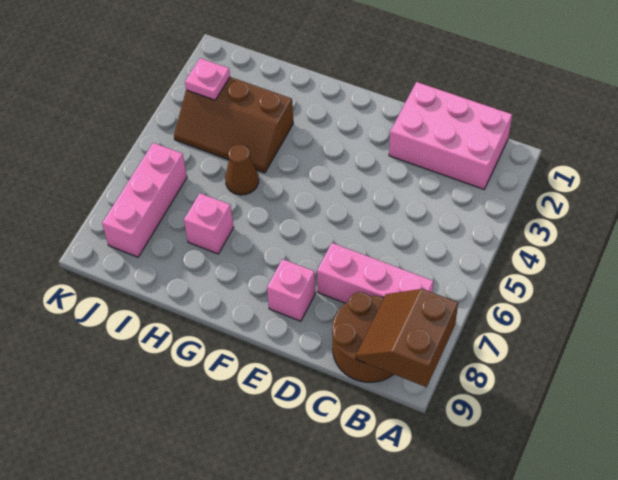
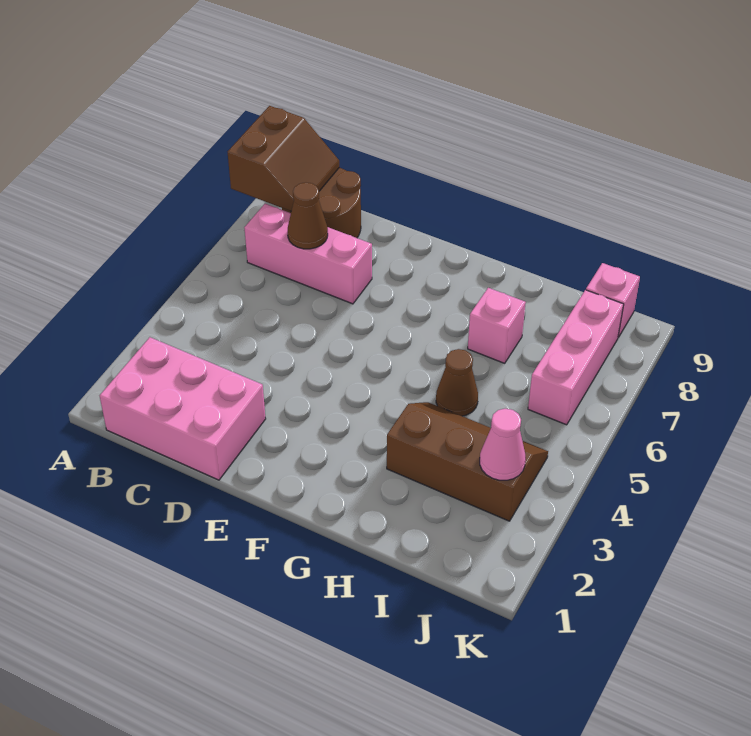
none -> brown cone C7 level 2
pink brick E8 level 1 -> pink brick J9 level 1
pink plate J3 level 2 -> pink cone J3 level 2

